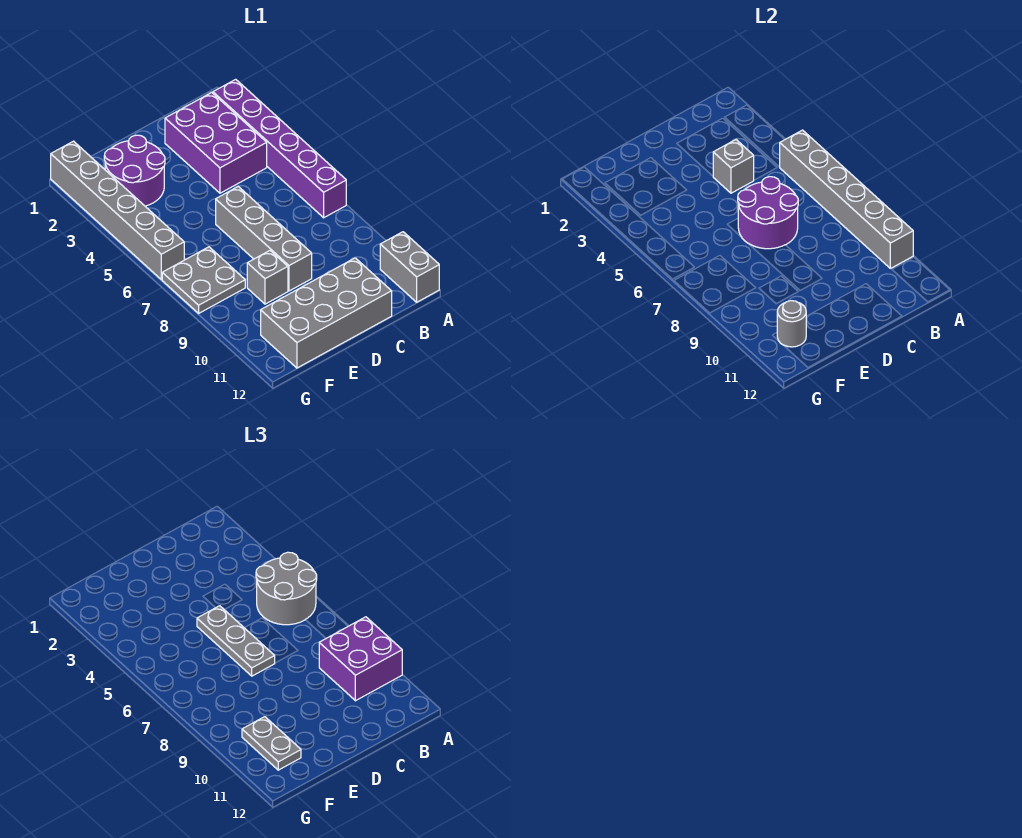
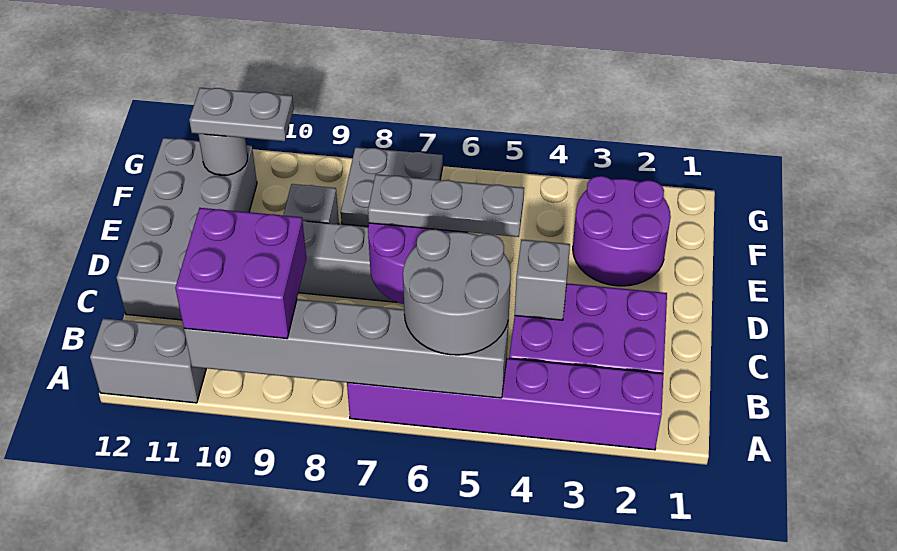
grey brick G1:G6 level 1 -> none

